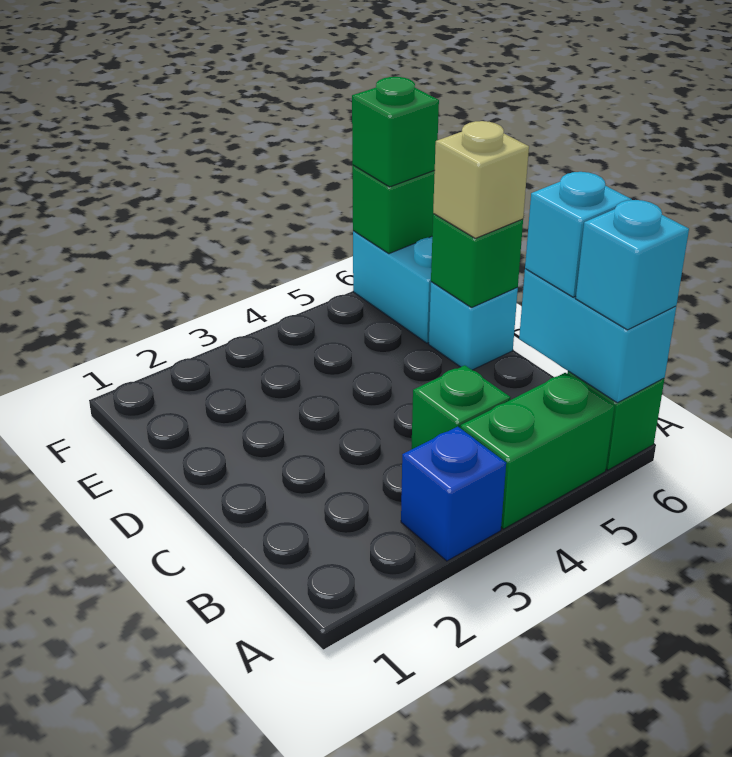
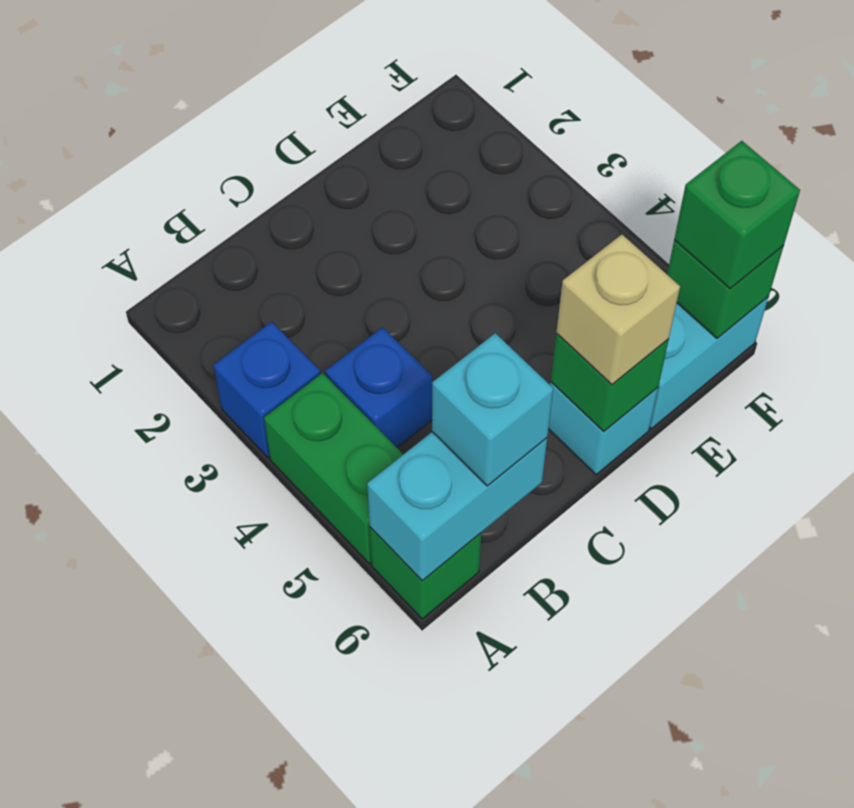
cyan brick A6 level 3 -> none
green brick B4 level 1 -> blue brick B4 level 1

